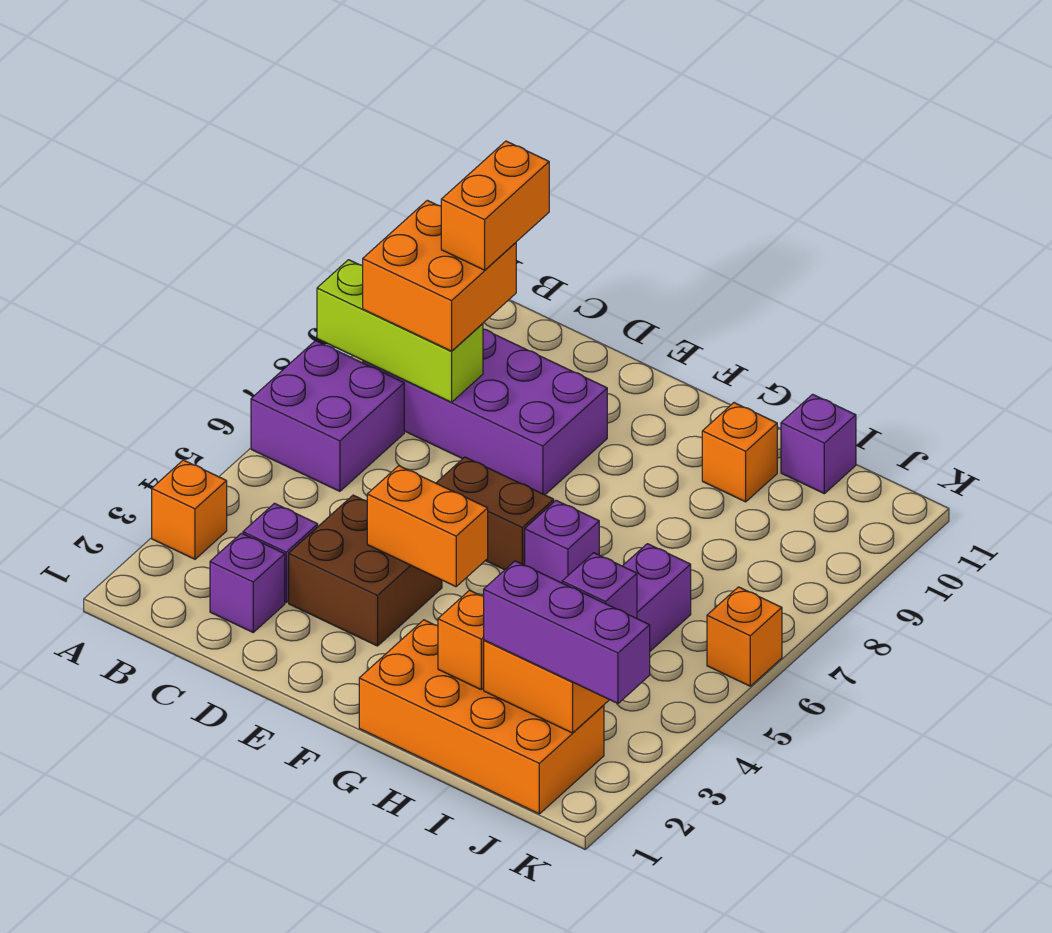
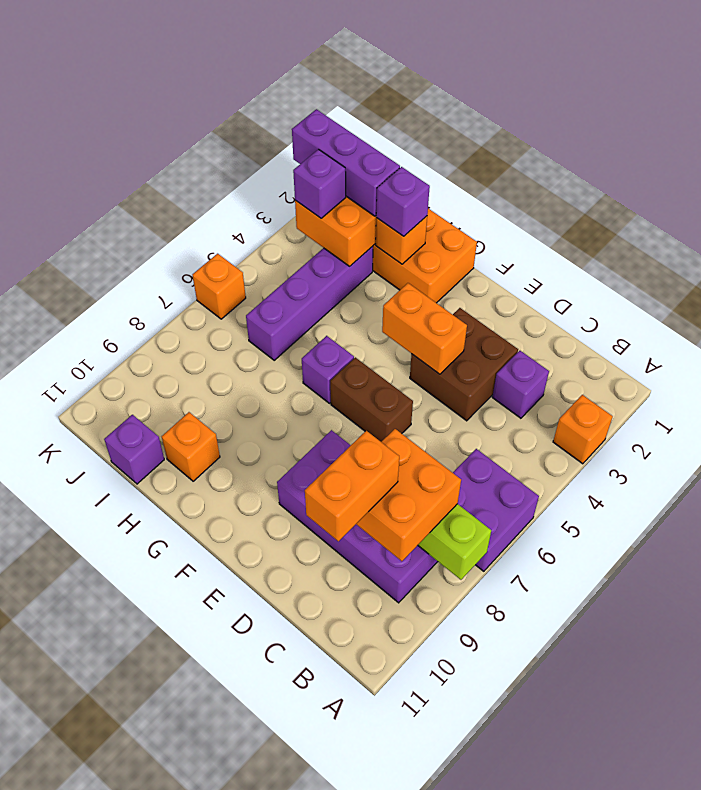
purple brick C2 level 1 -> purple brick H2 level 3

